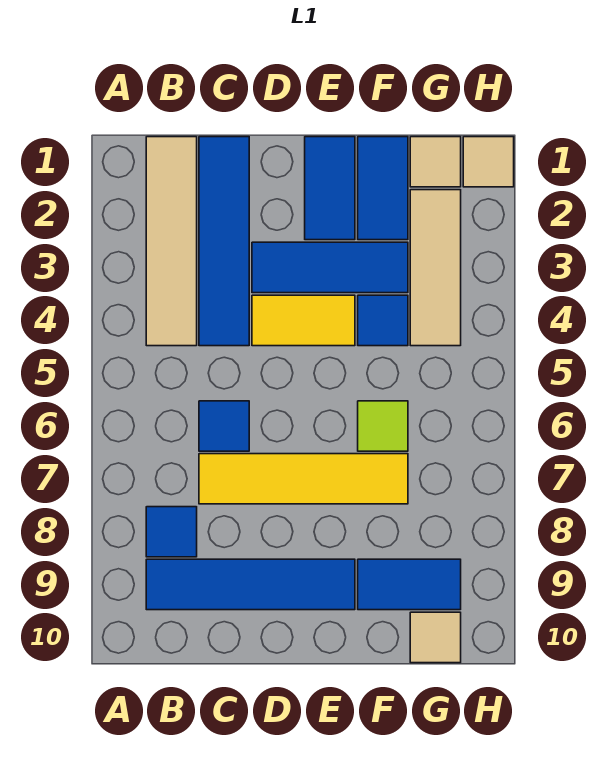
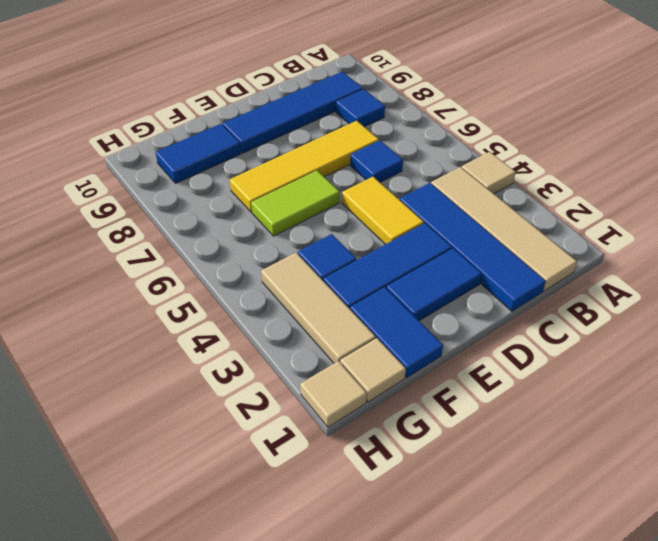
yellow tile D4:E4 level 1 -> yellow tile D4:D5 level 1
blue tile E1:E2 level 1 -> blue tile D2:E2 level 1
lime tile F6 level 1 -> lime tile E6:F6 level 1
tan tile G10 level 1 -> tan tile A4 level 1

